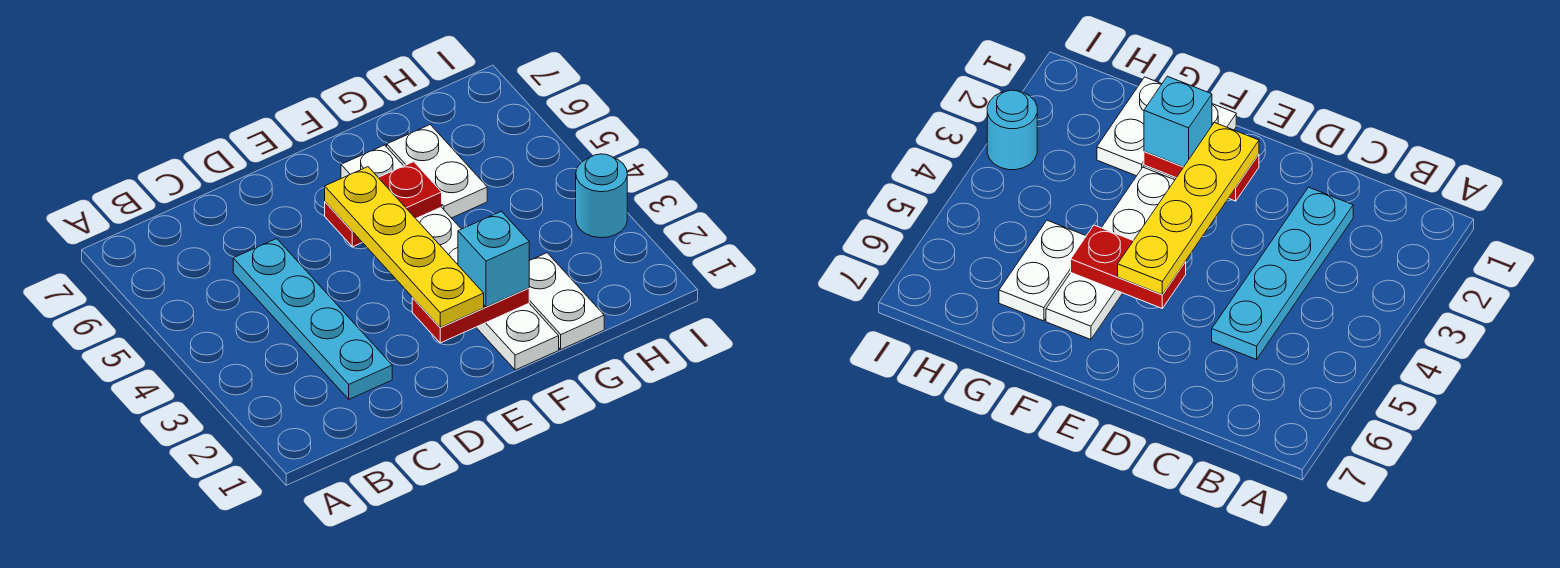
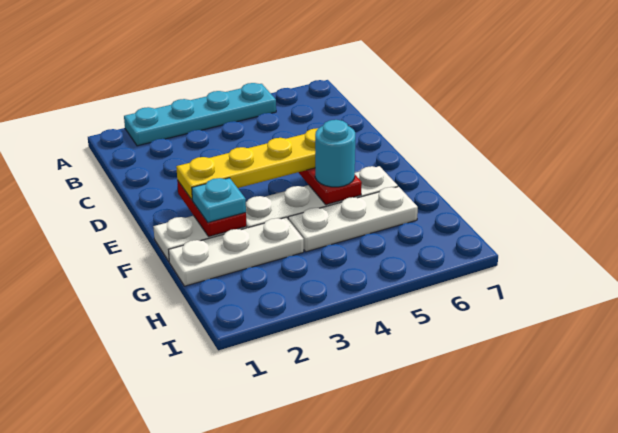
cyan plate C2:C5 level 1 -> cyan plate A2:A5 level 1
cyan brick F2 level 3 -> cyan plate F2 level 3
white plate G1:G2 level 1 -> white plate G1:G3 level 1
white plate G5:G6 level 1 -> white plate G4:G6 level 1
cyan round brick I3 level 1 -> cyan round brick F5 level 3

